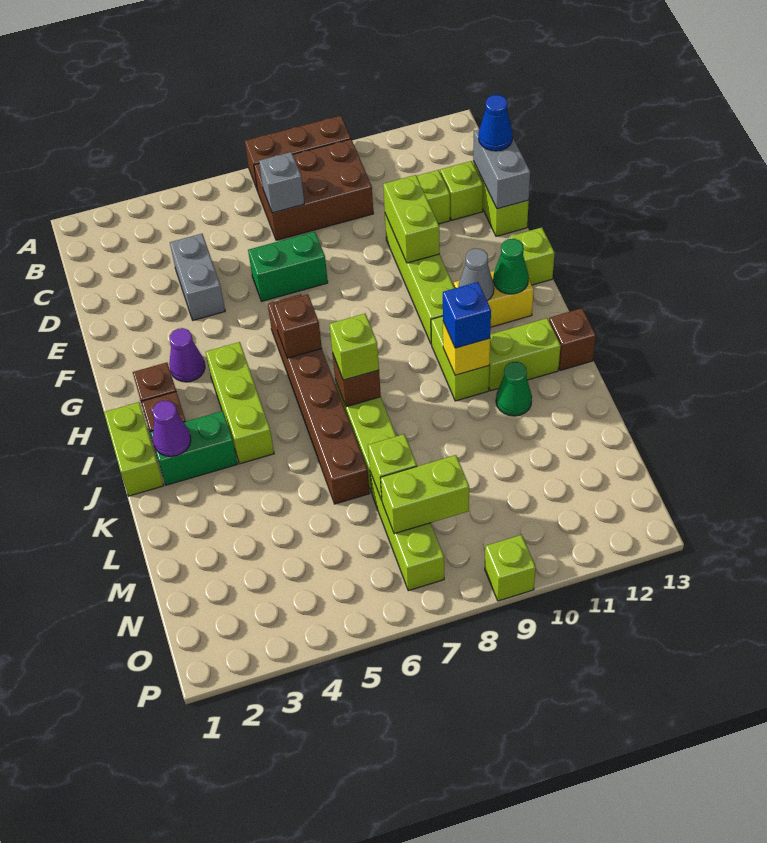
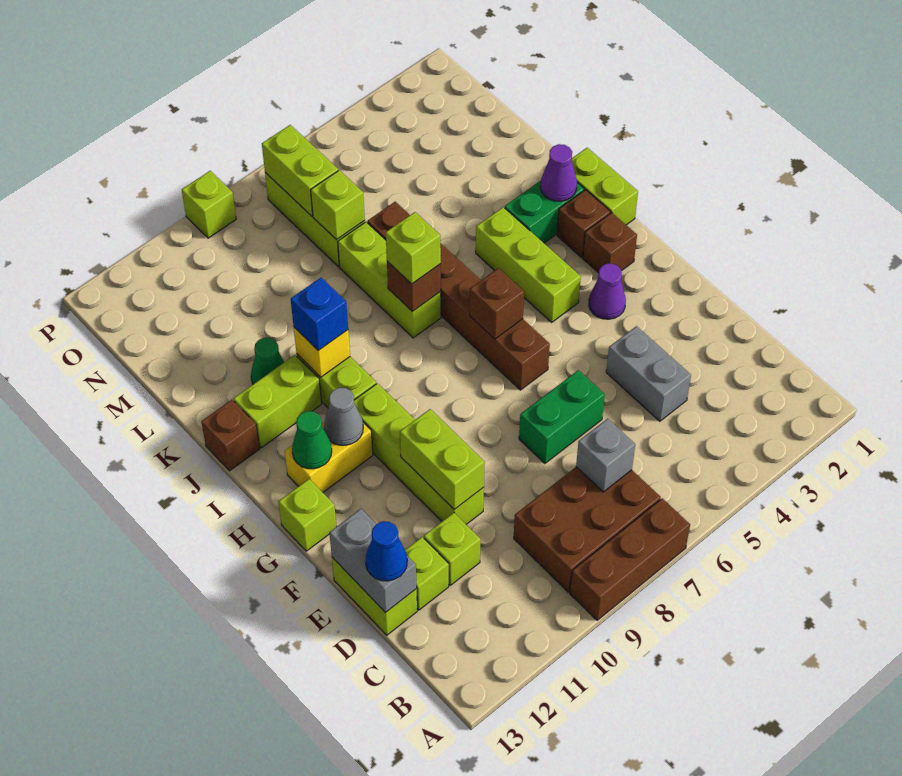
lime brick N7:N8 level 2 -> lime brick N7:O7 level 2

